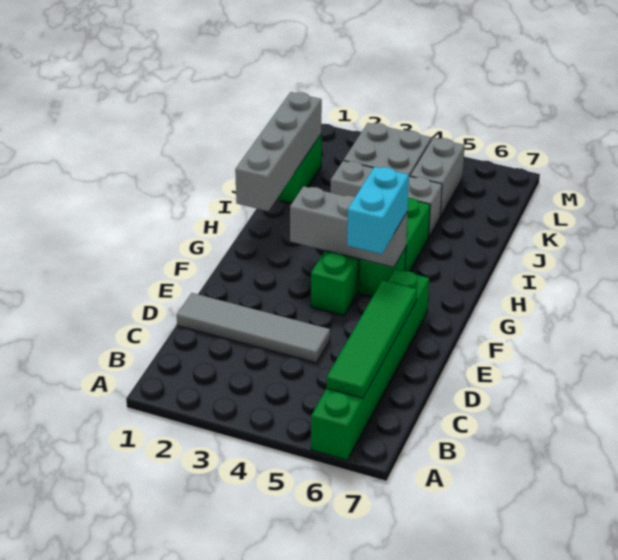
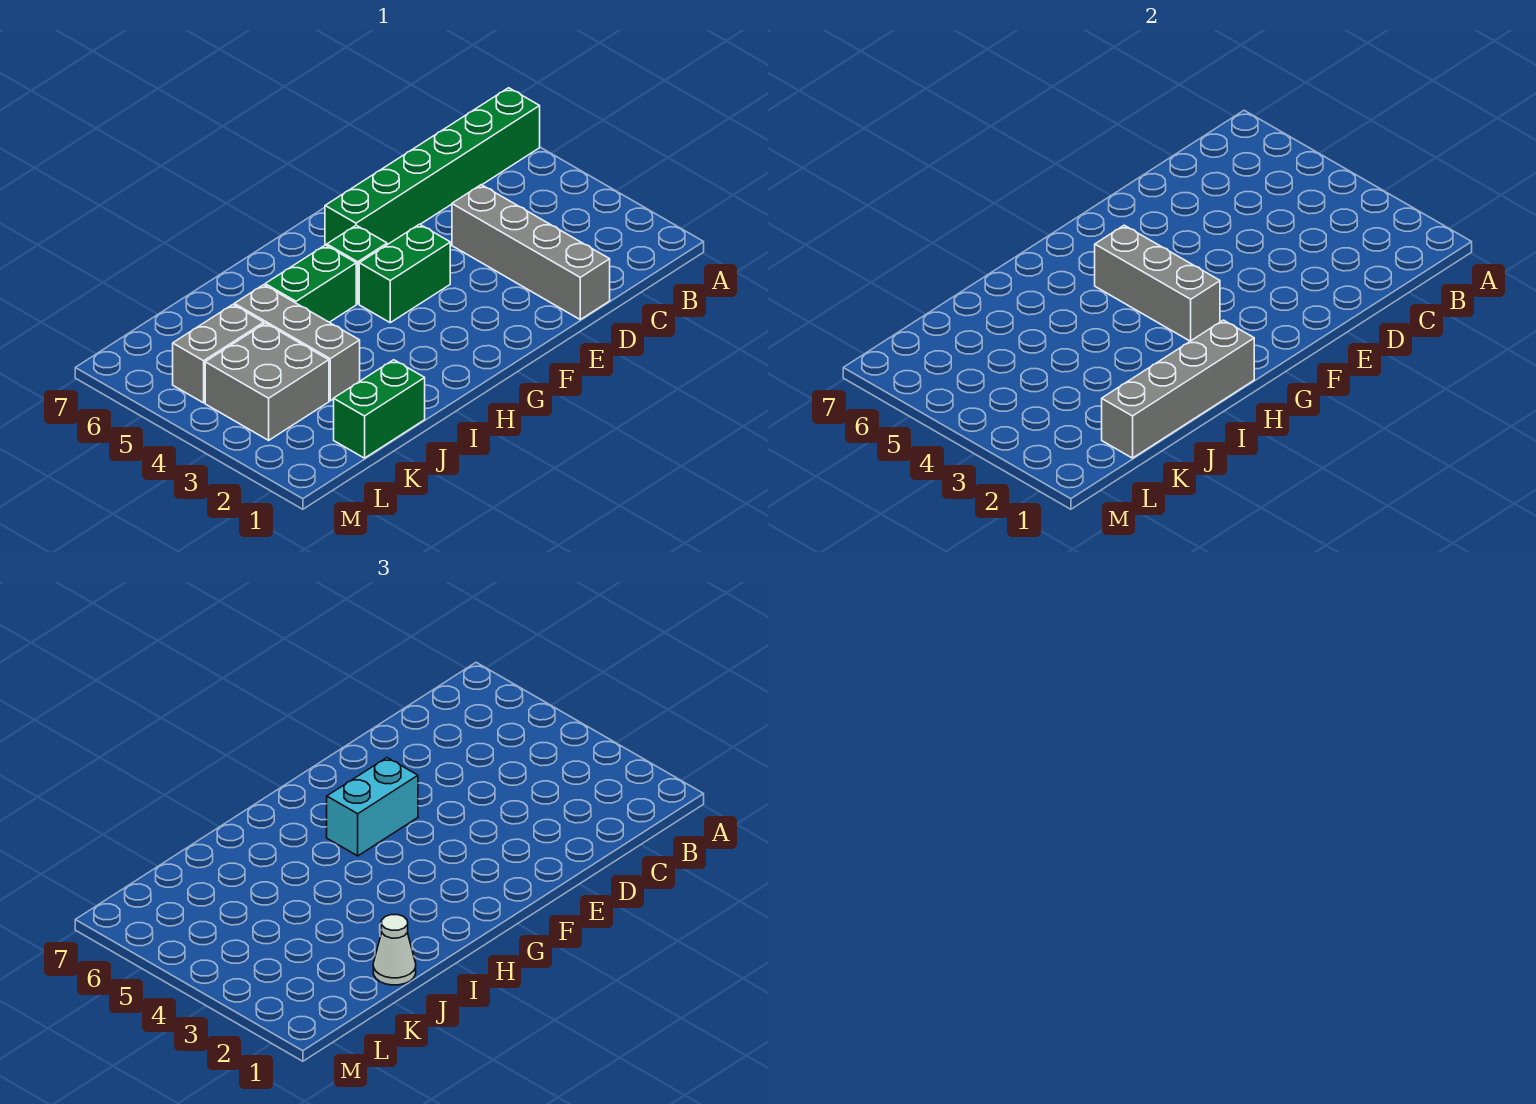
green tile B6:E6 level 2 -> none
grey tile D1:D4 level 1 -> grey brick D1:D4 level 1
none -> white cone J1 level 3

